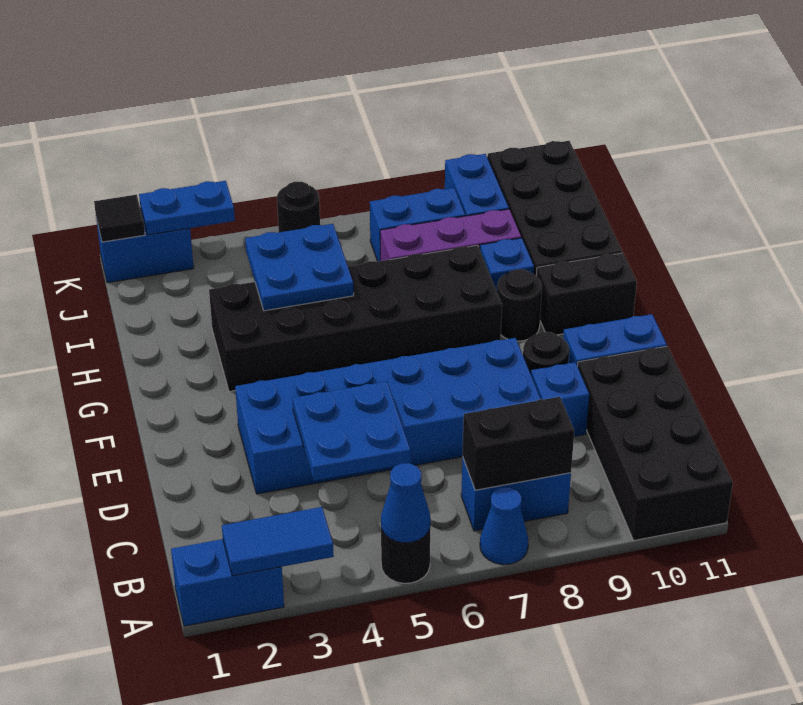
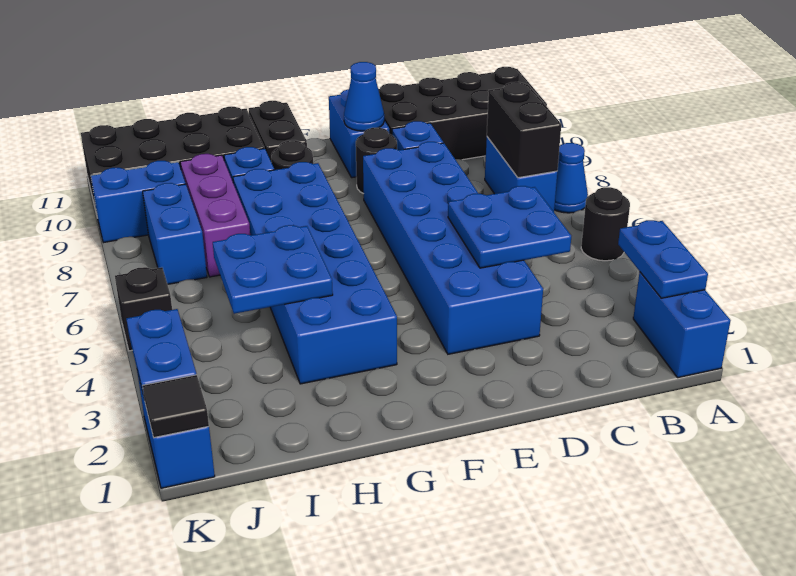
blue tile A2:A3 level 2 -> blue plate A2:A3 level 2
blue cone A5 level 2 -> blue cone E10 level 2
black brick G3:H8 level 1 -> blue brick G3:H8 level 1
black round brick K5 level 1 -> black brick K5 level 1

